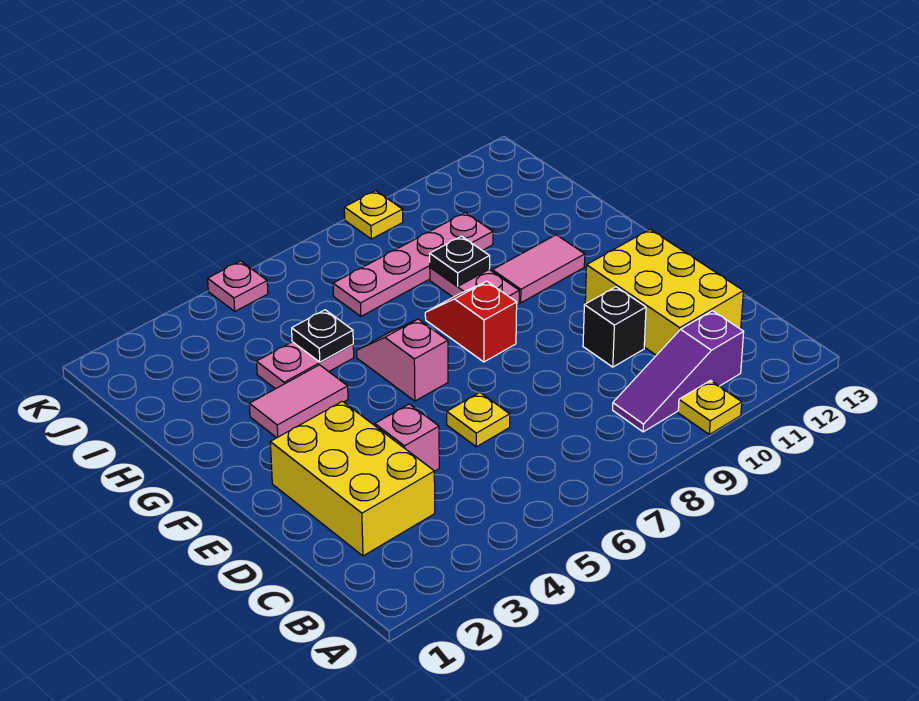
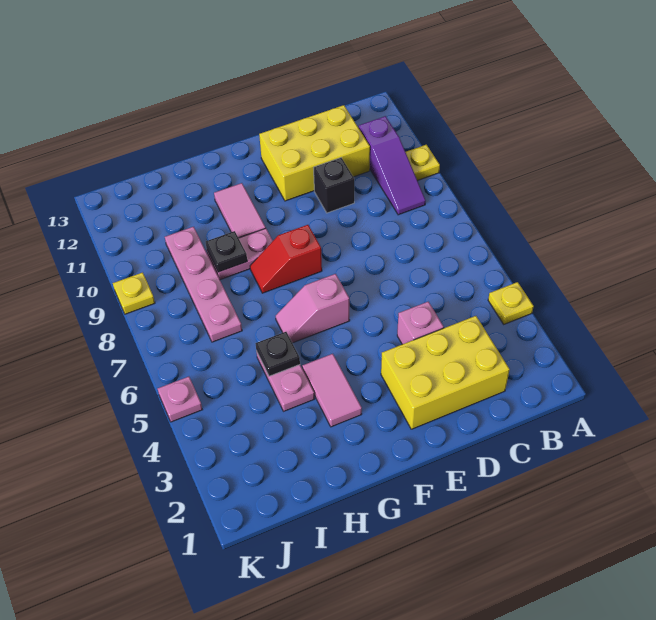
yellow plate D6 level 1 -> yellow plate A4 level 1

